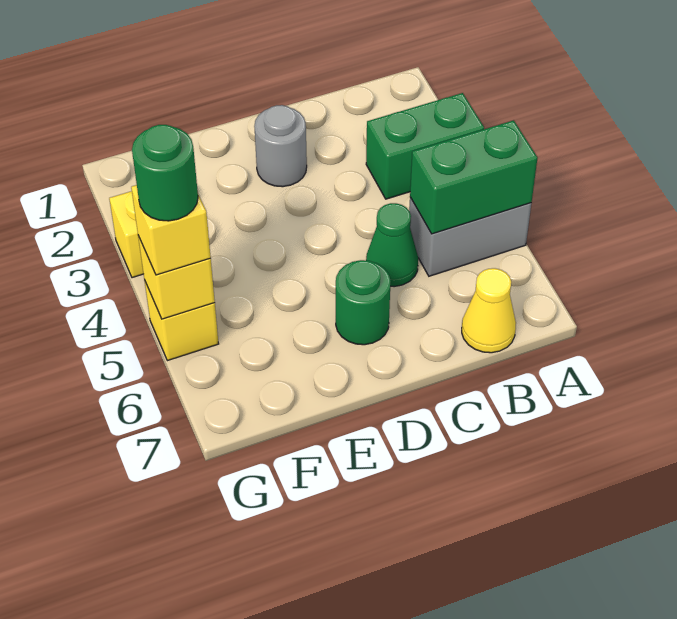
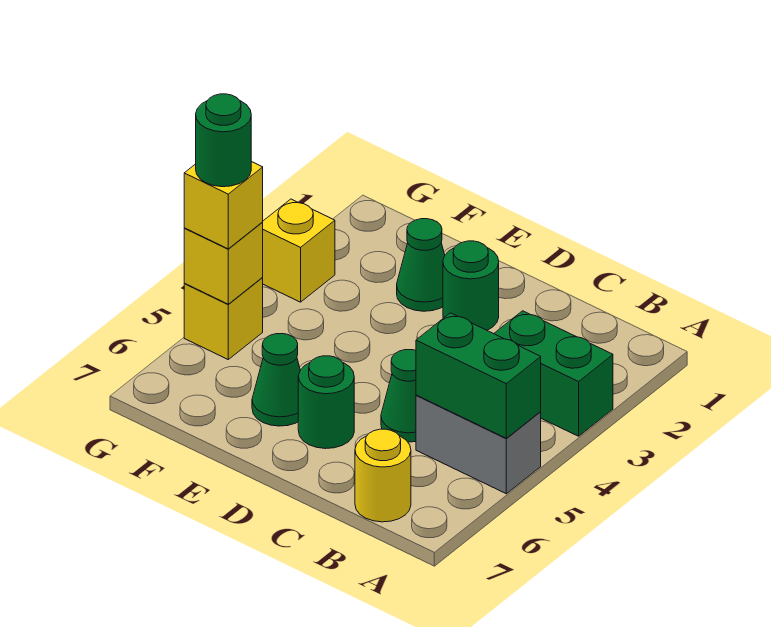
yellow cone B7 level 1 -> yellow round brick B7 level 1
grey round brick D2 level 1 -> green round brick D2 level 1
none -> green cone E2 level 1
none -> green cone E6 level 1

